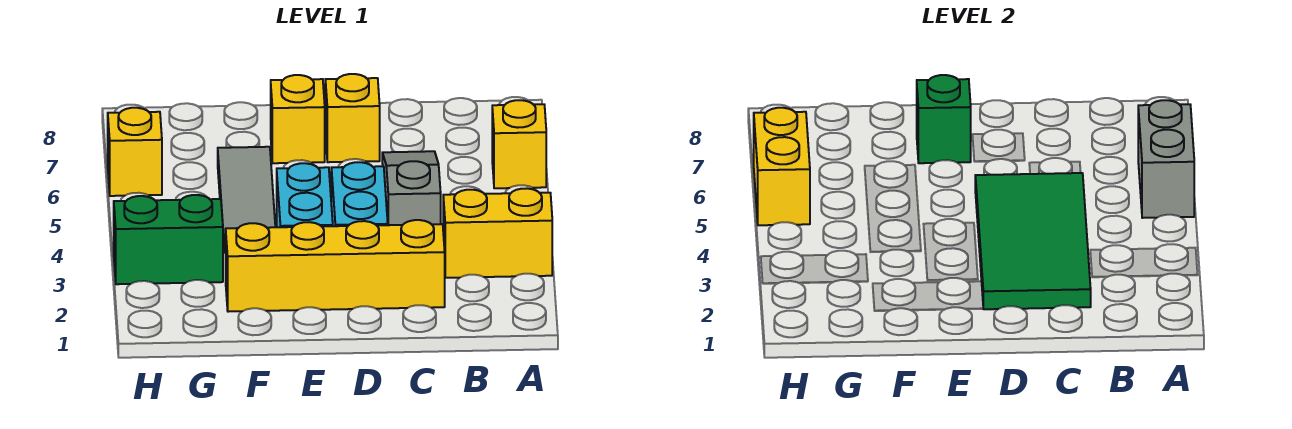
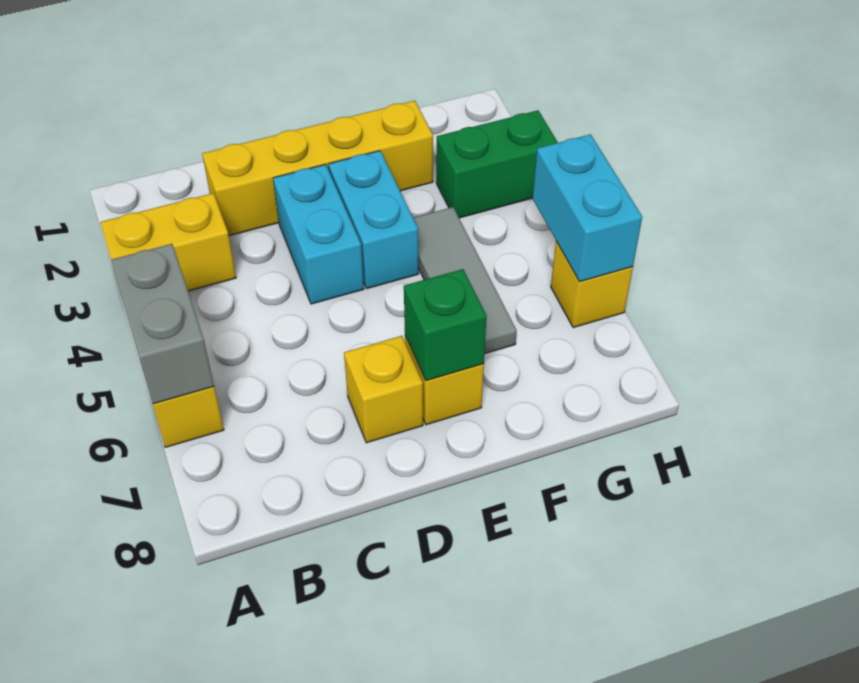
green tile C2:D5 level 2 -> none
grey slope C4:C6 level 1 top 4 -> none
yellow brick H5:H6 level 2 -> cyan brick H5:H6 level 2

